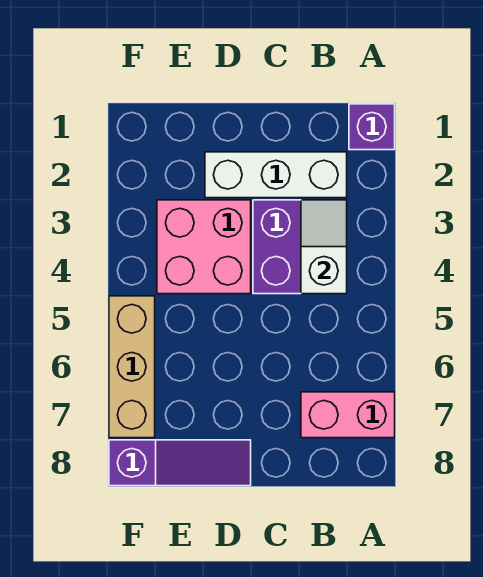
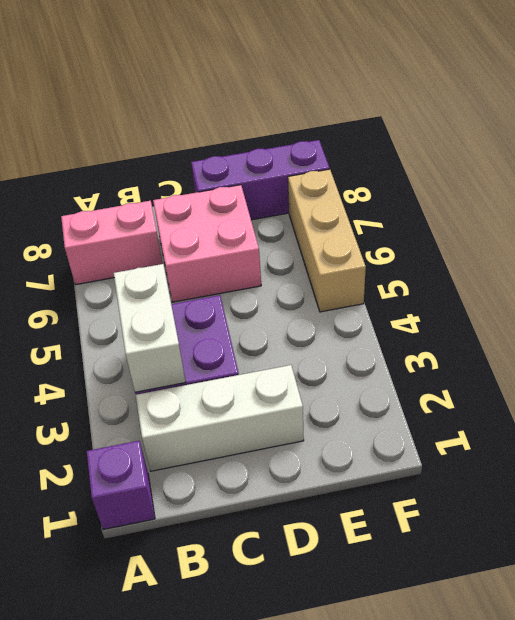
white slope B3:B4 level 2 top 4 -> white brick B3:B4 level 2
pink brick D3:E4 level 1 -> pink brick C6:D7 level 1
purple slope D8:F8 level 1 top F -> purple brick D8:F8 level 1

